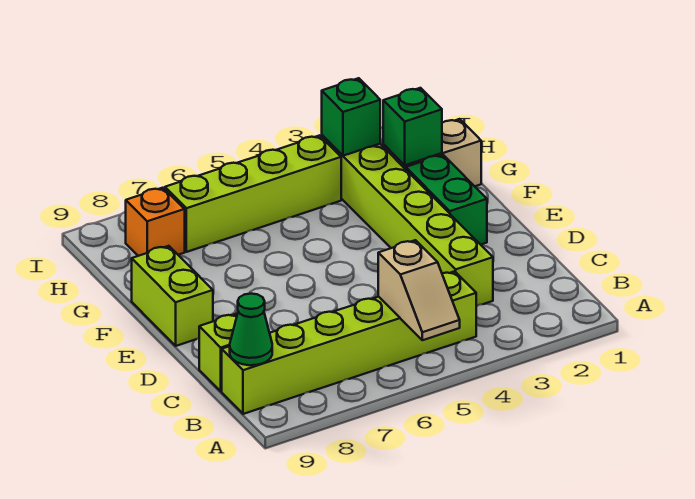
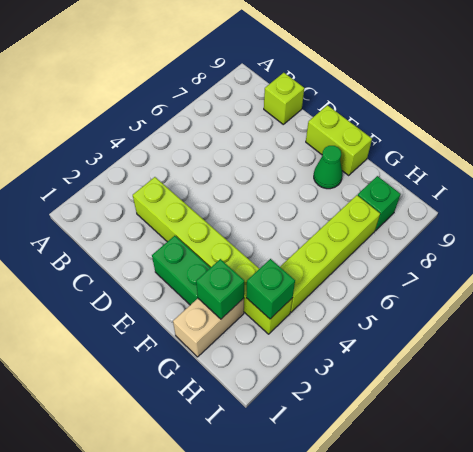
tan slope A5:B5 level 2 top B -> none
lime brick B4:B9 level 1 -> none
green cone B9 level 2 -> green cone F8 level 1
orange brick H8 level 1 -> green brick H8 level 1

